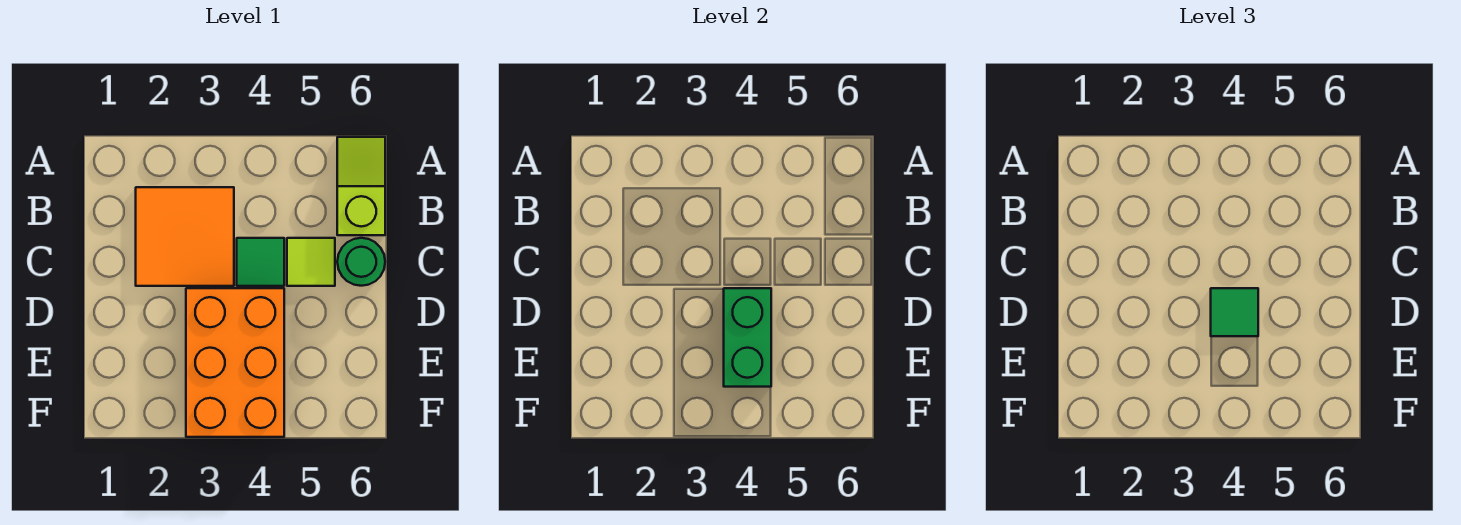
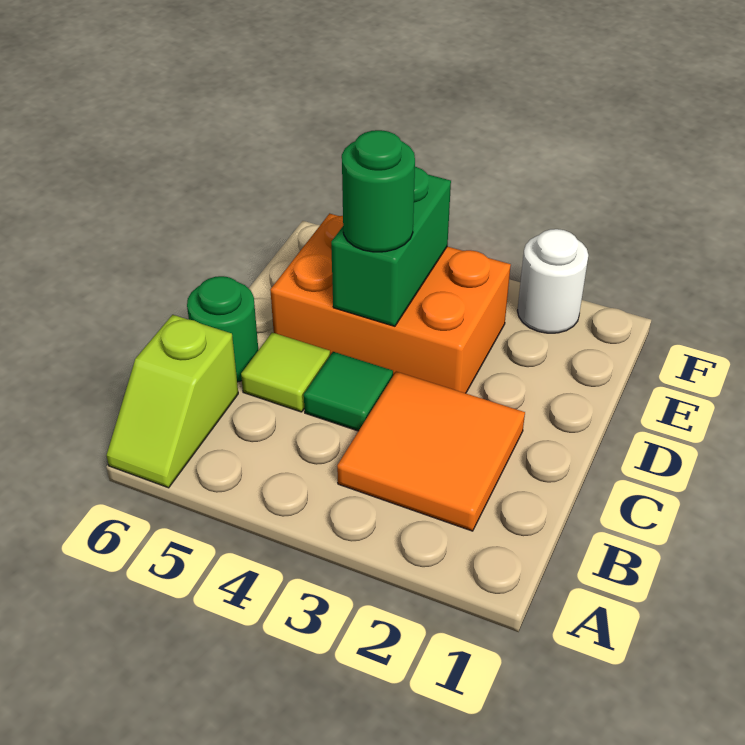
orange brick D3:F4 level 1 -> orange brick D3:E5 level 1
green tile D4 level 3 -> green round brick D4 level 3
none -> white round brick F2 level 1

